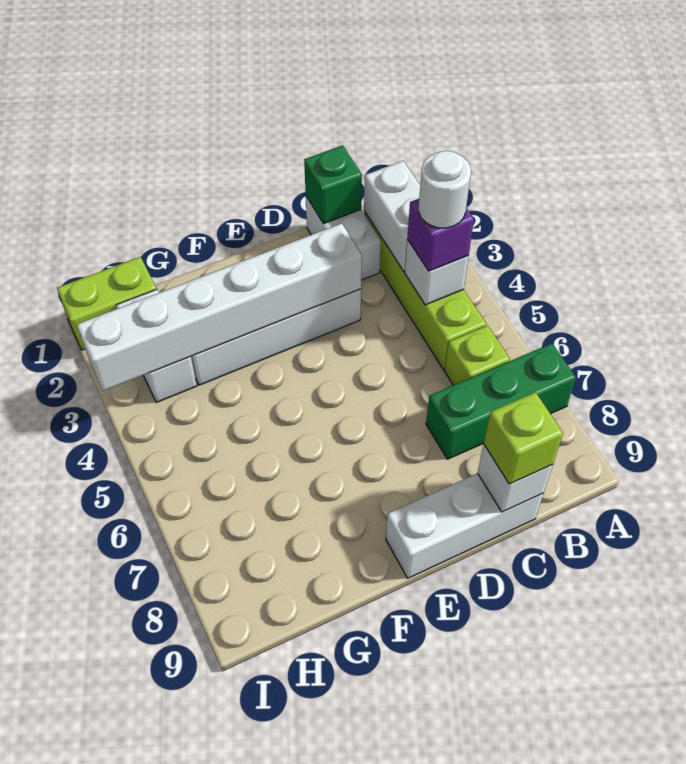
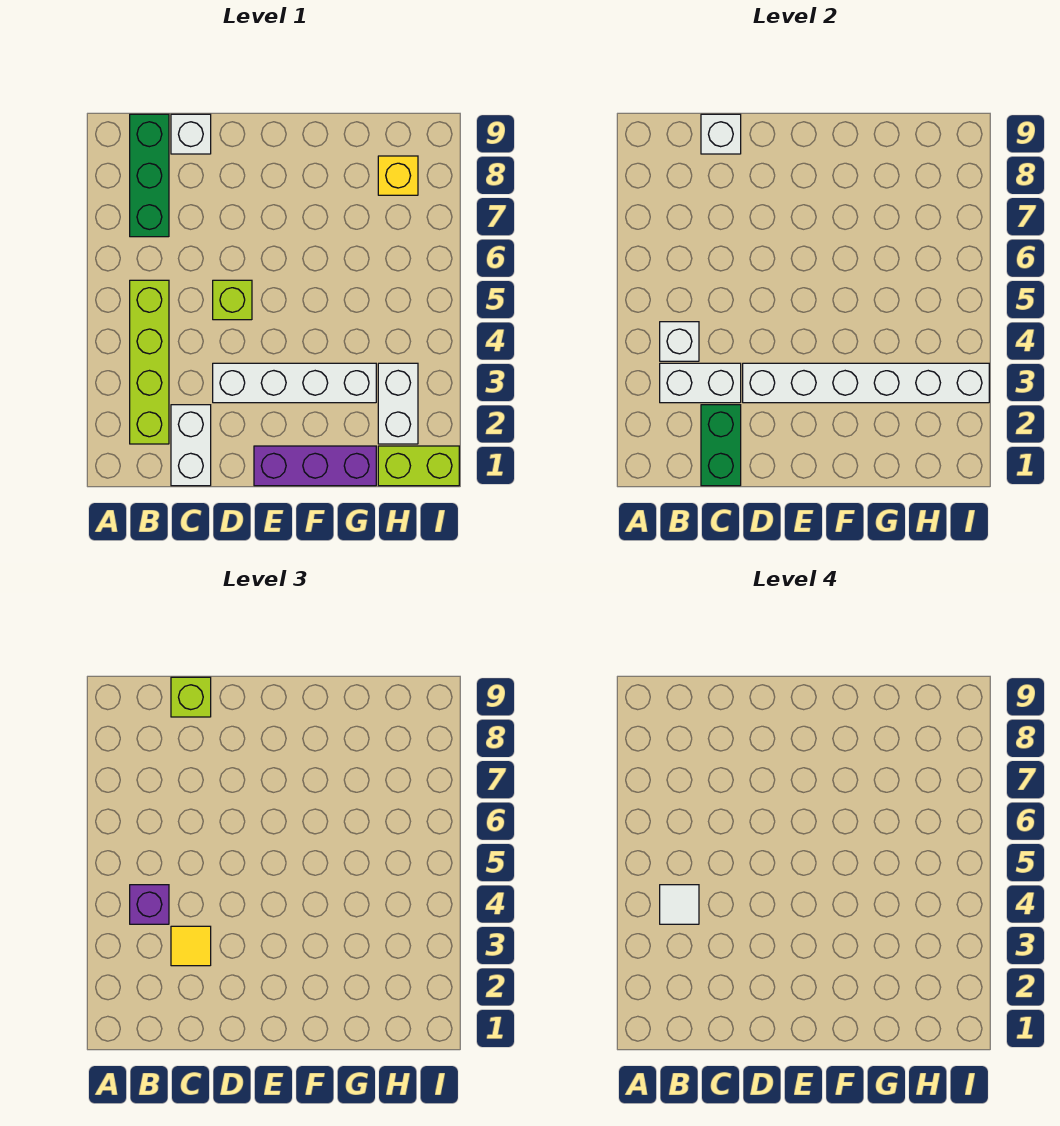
green brick A7:C7 level 1 -> green brick B7:B9 level 1
white brick B2:B3 level 2 -> white brick B3:C3 level 2
white round brick B4 level 4 -> white tile B4 level 4
lime brick B6 level 1 -> lime brick D5 level 1
green brick C1 level 2 -> green brick C1:C2 level 2
none -> yellow tile C3 level 3
white brick C9:E9 level 1 -> white brick C9 level 1
none -> purple brick E1:G1 level 1
none -> yellow brick H8 level 1

